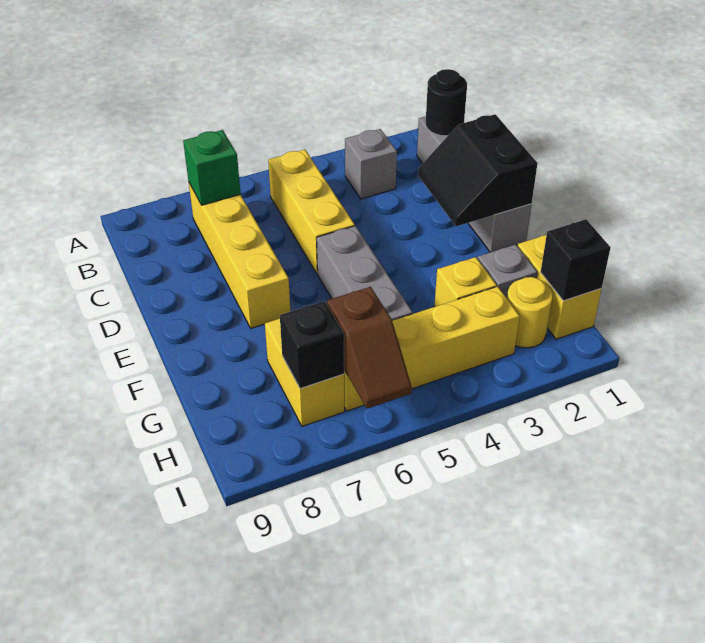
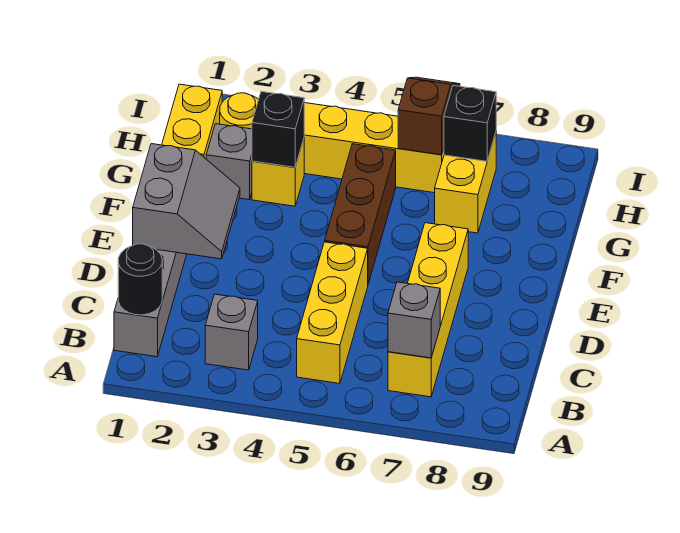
green brick B7 level 2 -> grey brick B7 level 2
black slope D1:E2 level 2 top 1 -> grey slope D1:E2 level 2 top 1
grey brick E5:G5 level 1 -> brown brick E5:G5 level 1
black brick H1 level 2 -> black brick G3 level 2

